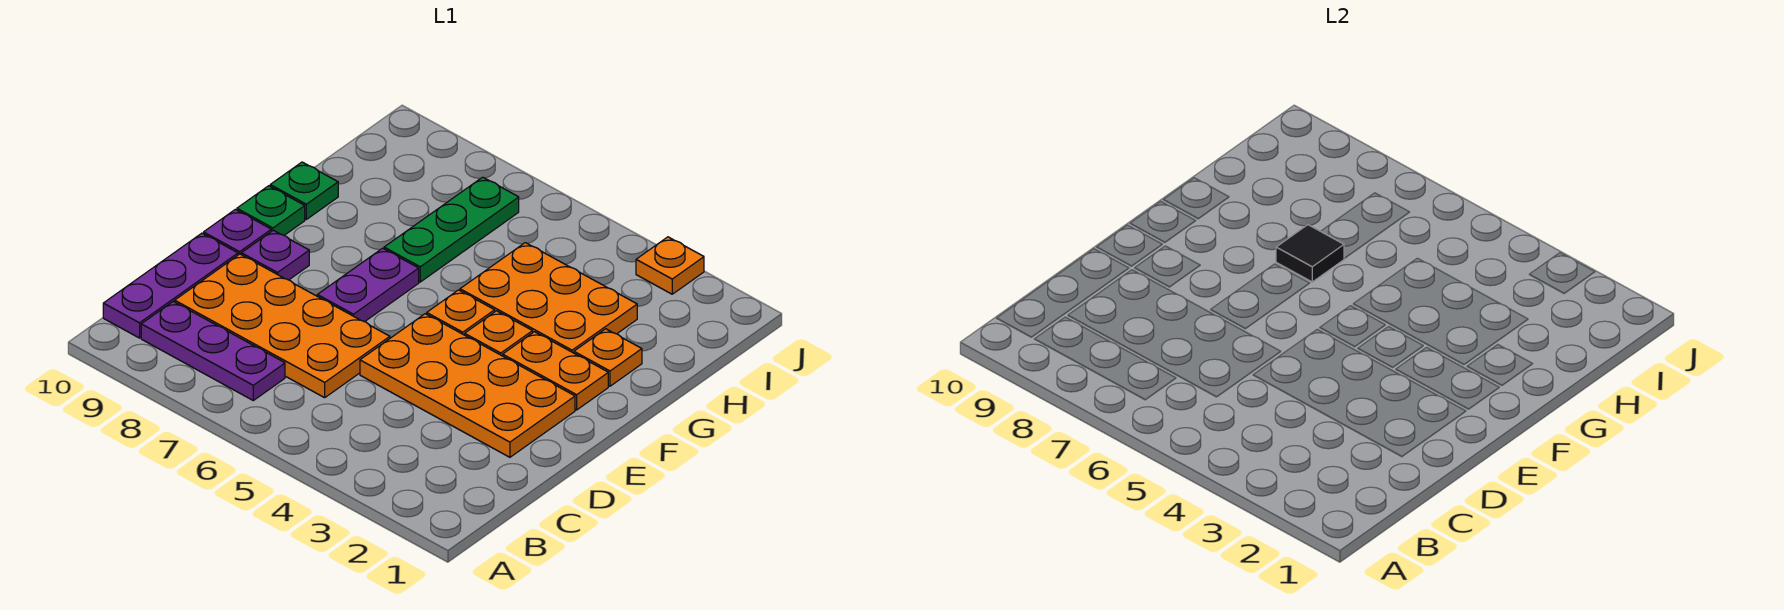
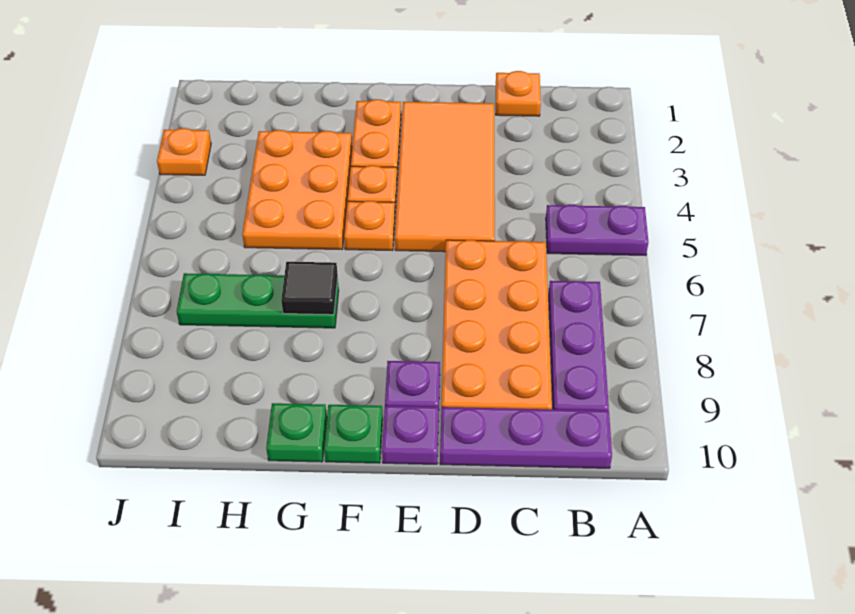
orange plate D2:E5 level 1 -> orange tile D2:E5 level 1
purple plate E7:F7 level 1 -> purple plate A5:B5 level 1
orange plate G2 level 1 -> orange plate C1 level 1

